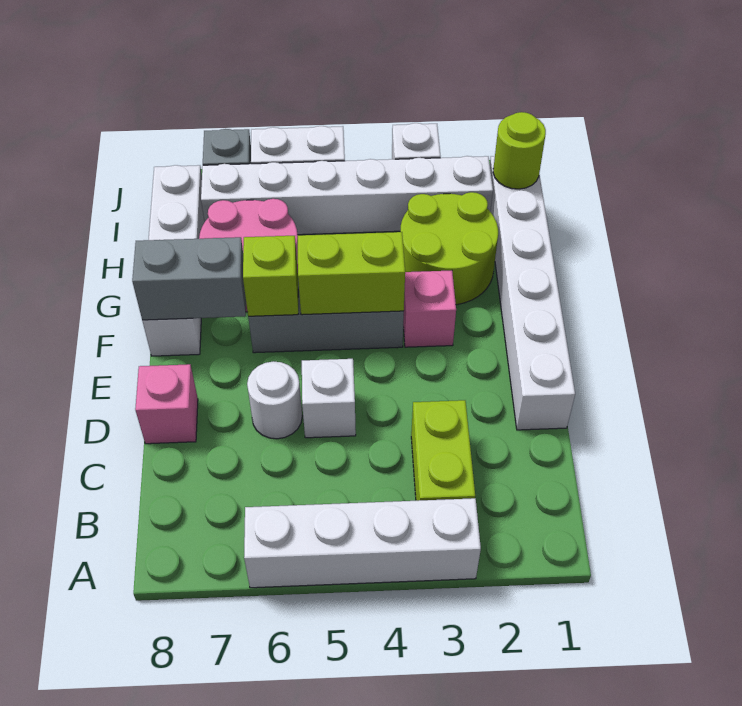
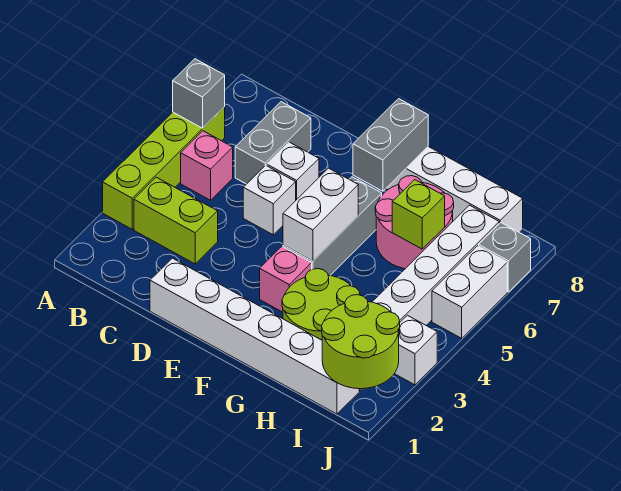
white brick A3:A6 level 1 -> lime brick A3:A6 level 1
none -> grey brick A6 level 2
none -> grey brick C6:C7 level 1
white round brick D6 level 1 -> white brick D6 level 1
pink brick D8 level 1 -> pink brick B5 level 1
lime brick F4:F5 level 2 -> white brick F4:F5 level 2
lime brick F6 level 2 -> lime brick H6 level 2
lime round brick I1 level 2 -> lime round brick I1:J2 level 2

